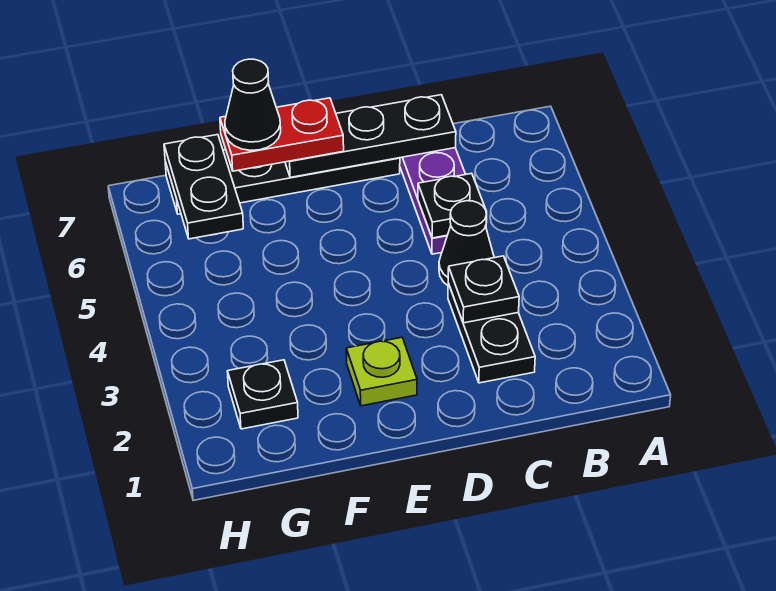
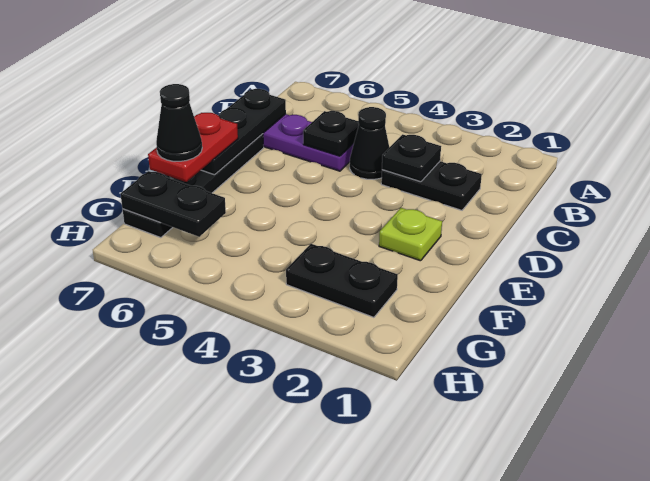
black plate G2 level 1 -> black plate G2:G3 level 1

